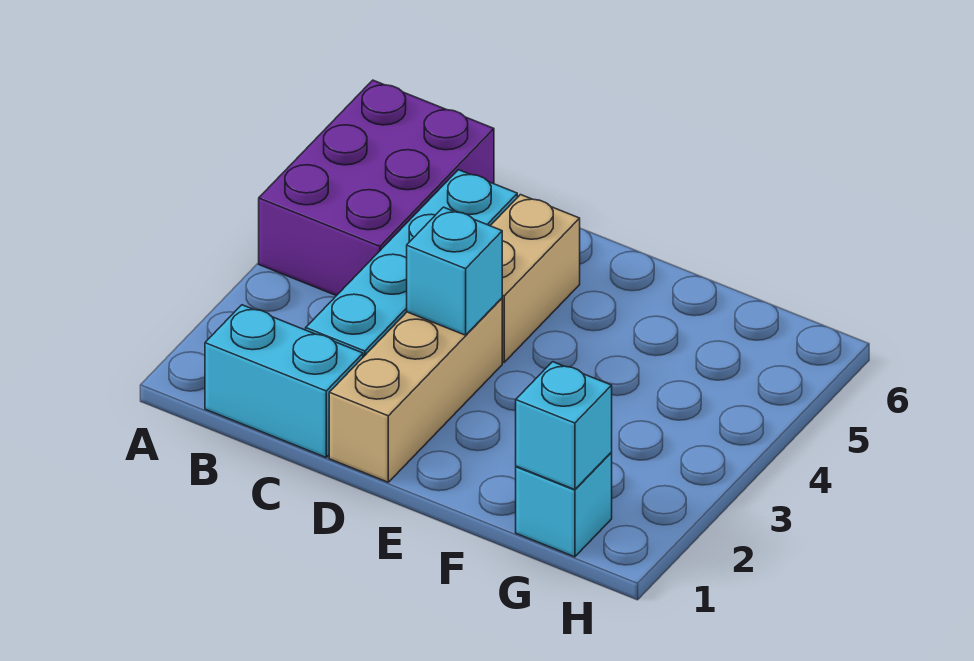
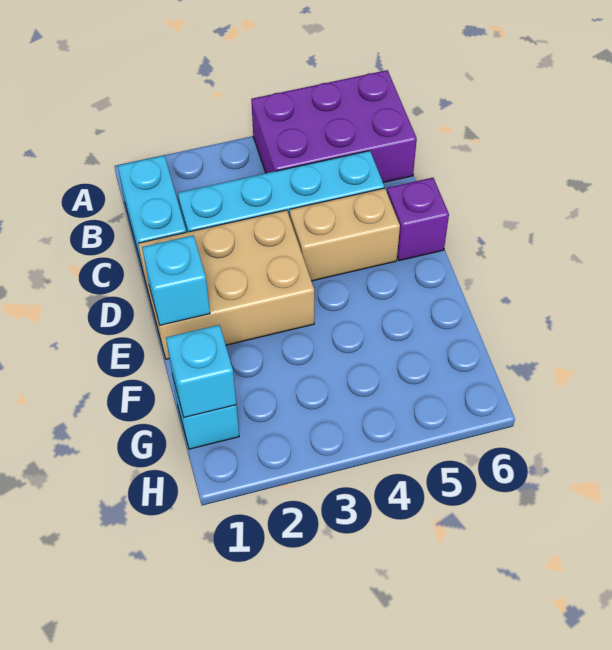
tan brick D1:D3 level 1 -> tan brick D1:E3 level 1
cyan brick D3 level 2 -> cyan brick E1 level 2
none -> purple brick D6 level 1

